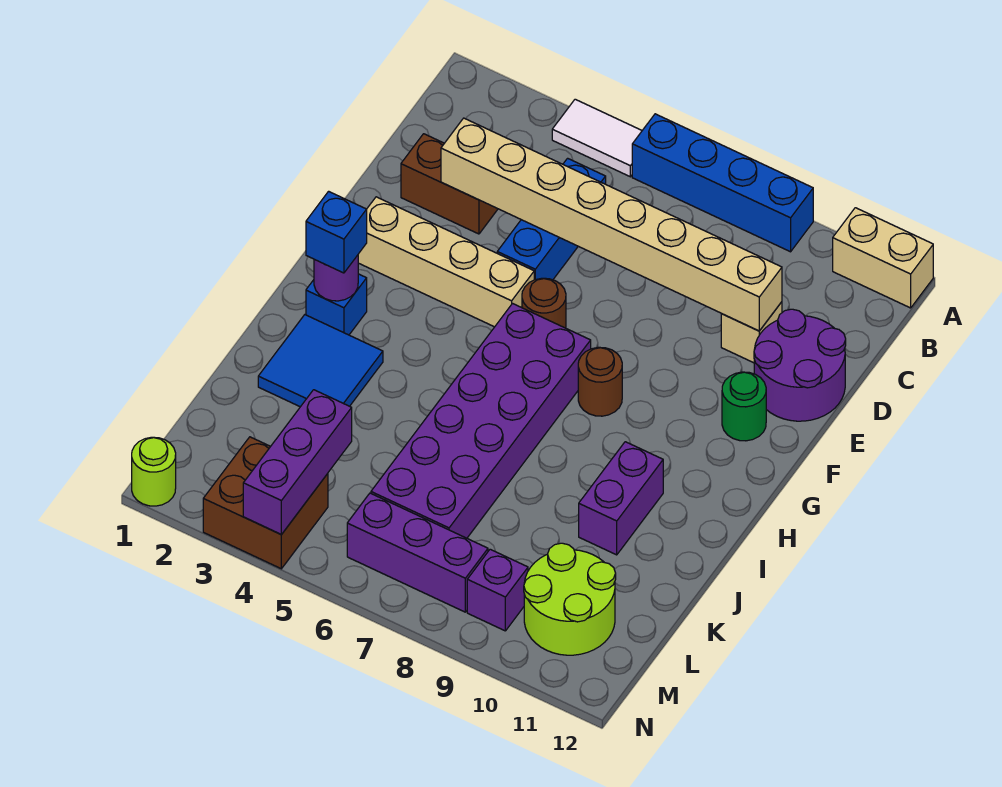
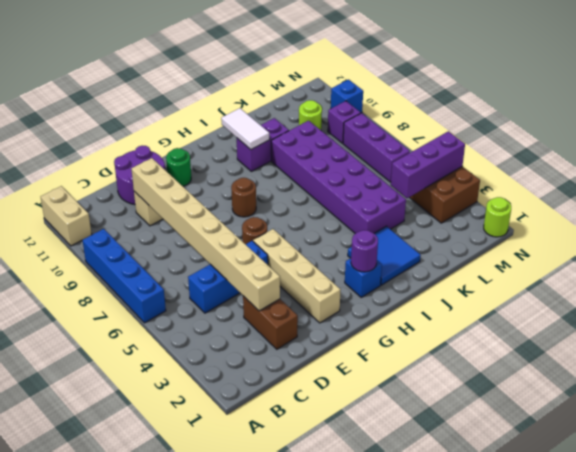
white tile A4:A5 level 1 -> white tile I10:I11 level 2
purple brick G6:L7 level 1 -> purple brick J4:K9 level 1
blue brick H2 level 3 -> blue brick N10 level 1
lime round brick L10:M11 level 1 -> lime round brick L10 level 1

